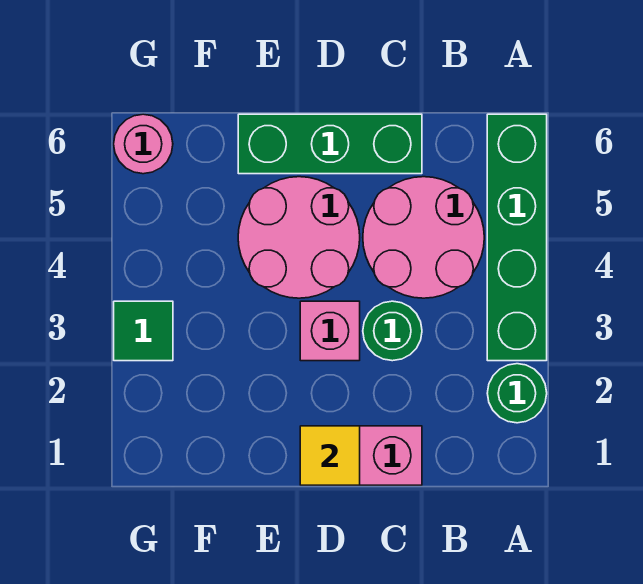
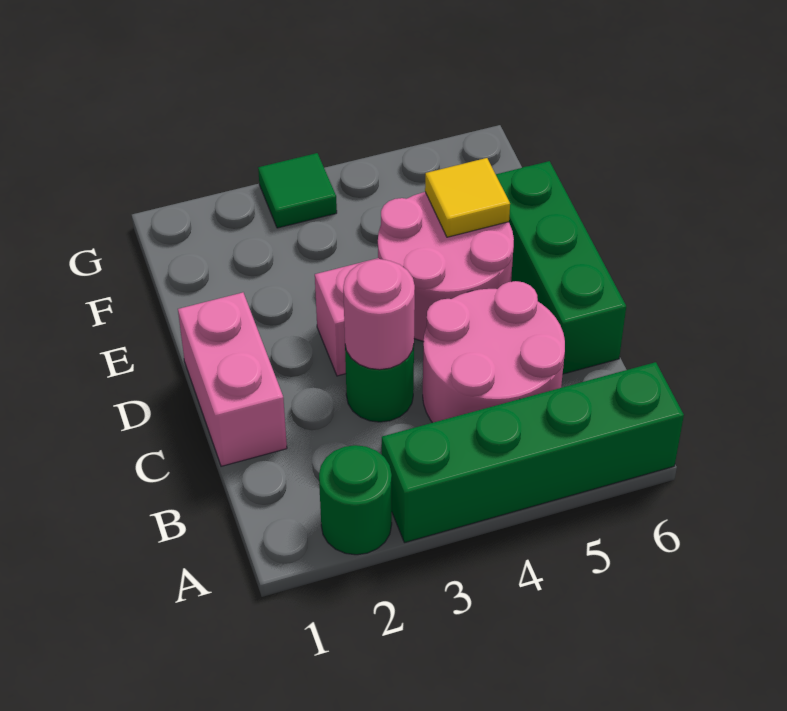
yellow tile D1 level 2 -> yellow tile E5 level 2
pink round brick G6 level 1 -> pink round brick C3 level 2

